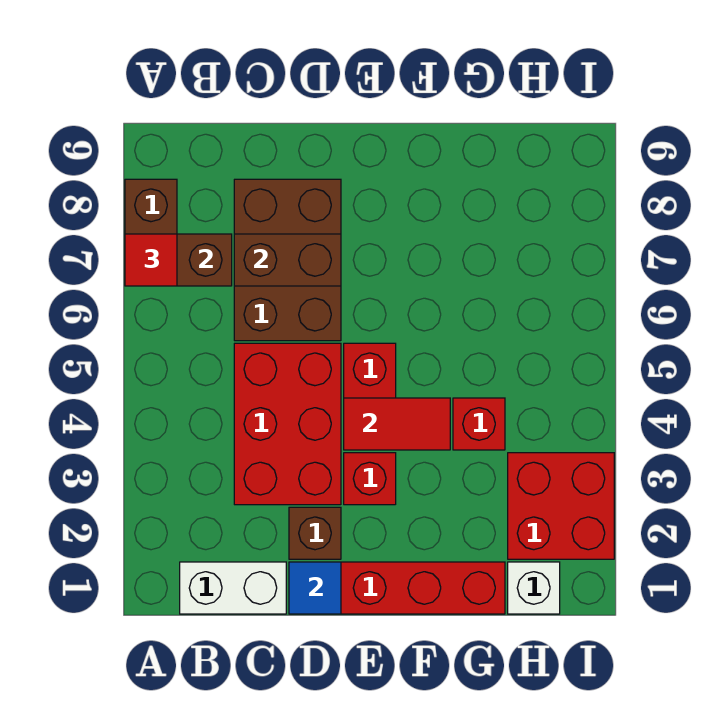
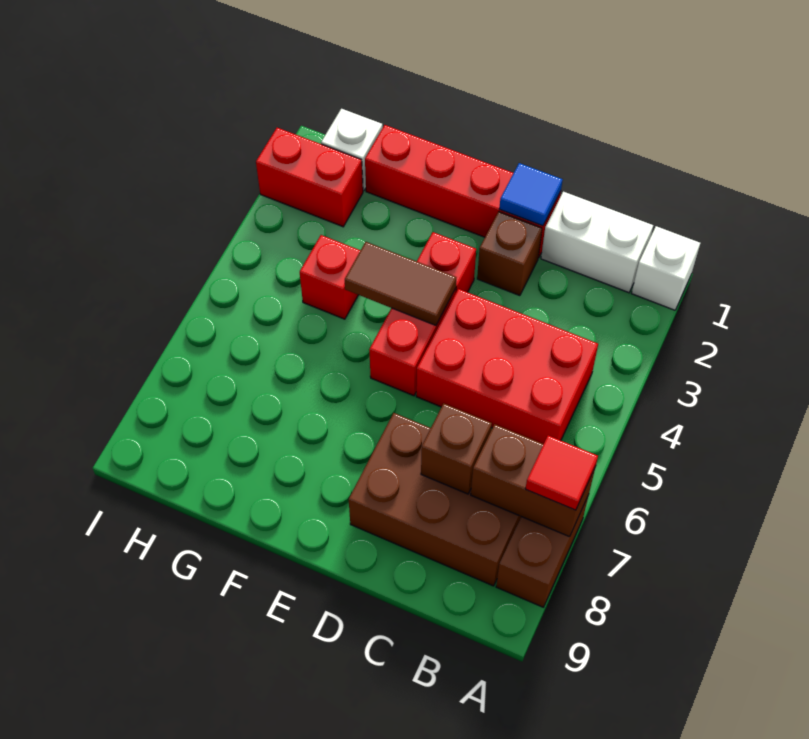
none -> white brick A1 level 1
red brick C3:D5 level 1 -> red brick B4:D5 level 1
brown brick C6:D8 level 1 -> brown brick B7:D8 level 1
brown brick C7:D7 level 2 -> brown brick C7 level 2
red tile E4:F4 level 2 -> brown tile E4:F4 level 2
red brick H2:I3 level 1 -> red brick H2:I2 level 1

